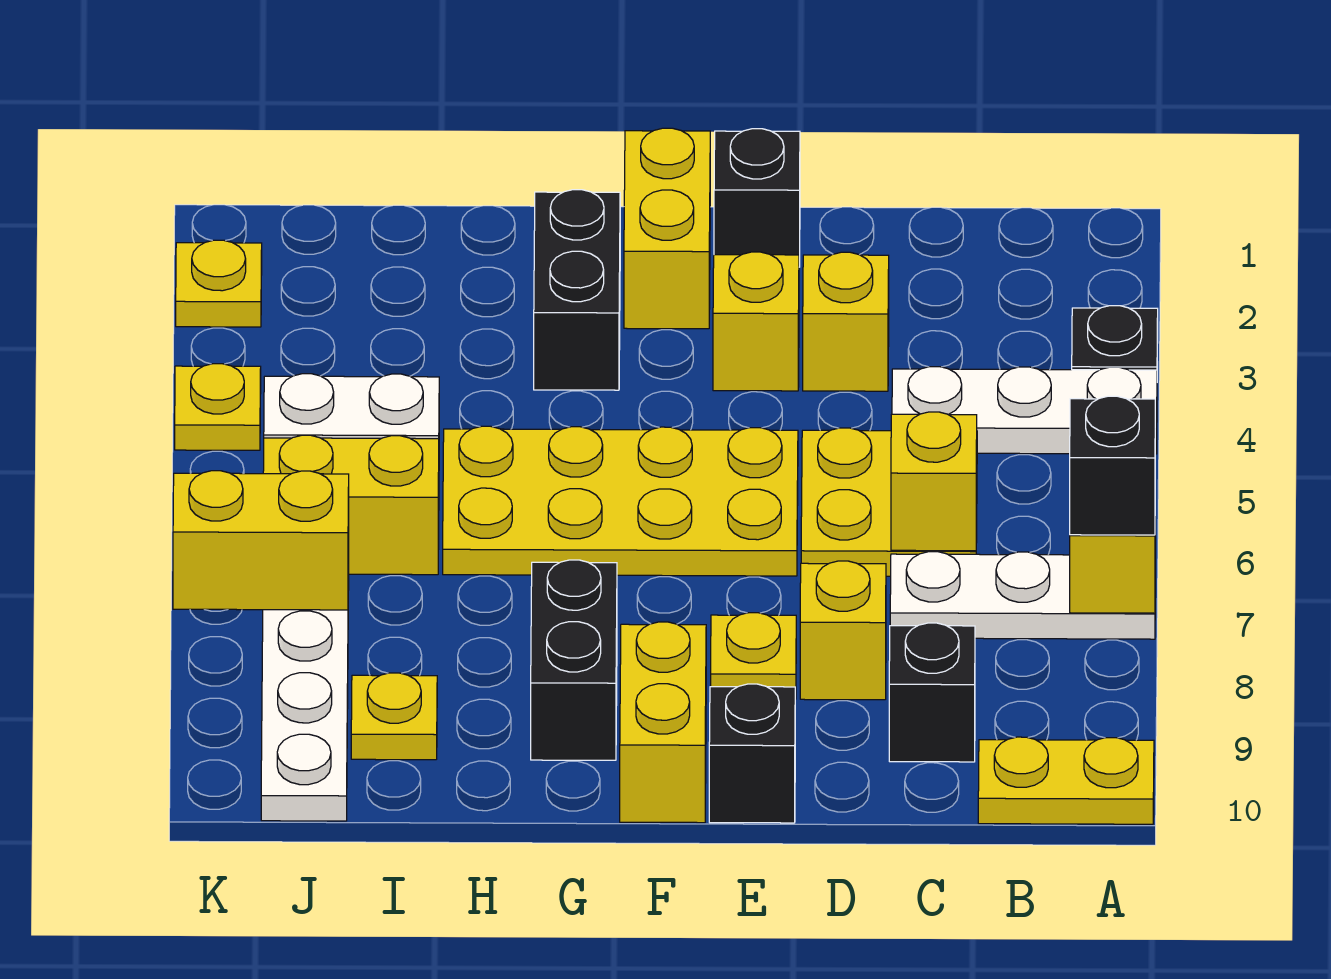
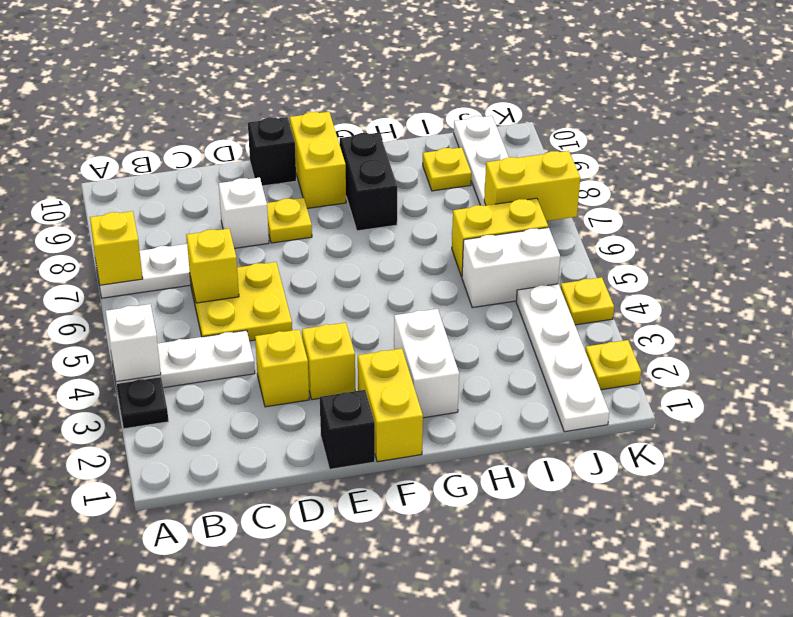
none -> white brick A4 level 2
black brick A7 level 3 -> none
yellow plate A10:B10 level 1 -> none
black brick C9 level 1 -> none
yellow brick D8 level 1 -> white brick D8 level 1
yellow plate E5:H6 level 1 -> none
black brick G2:G3 level 1 -> white brick G2:G3 level 1
none -> white plate J1:J4 level 1

